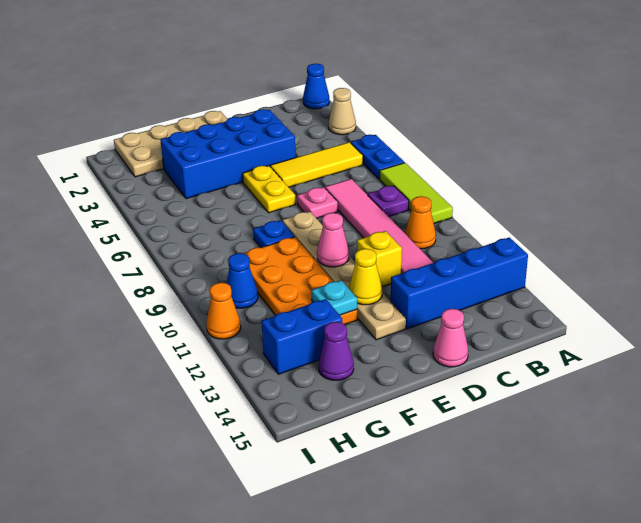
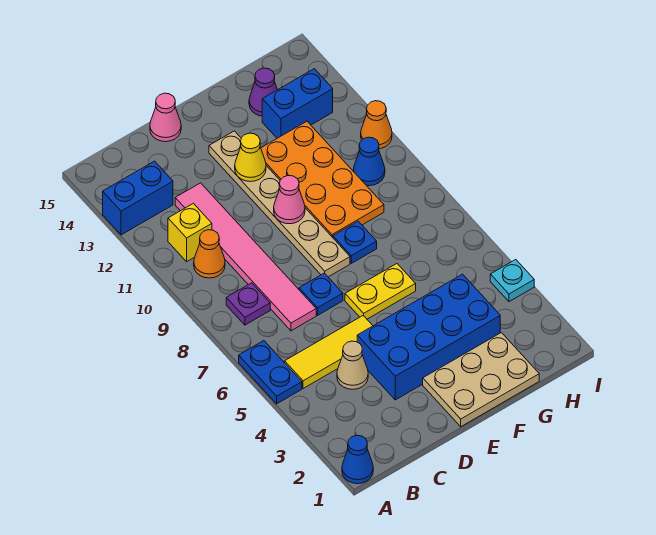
tan cone A3 level 1 -> tan cone C4 level 1
lime tile A7:A9 level 1 -> none
blue brick A13:D13 level 1 -> blue brick A13:B13 level 1
pink plate D7 level 1 -> blue plate D7 level 1
yellow brick D11 level 1 -> yellow brick B11 level 1
tan plate E1:H2 level 1 -> tan plate E1:G2 level 1
yellow plate E5:E6 level 1 -> yellow plate E6:F6 level 1
cyan plate F12 level 2 -> cyan plate I4 level 1

